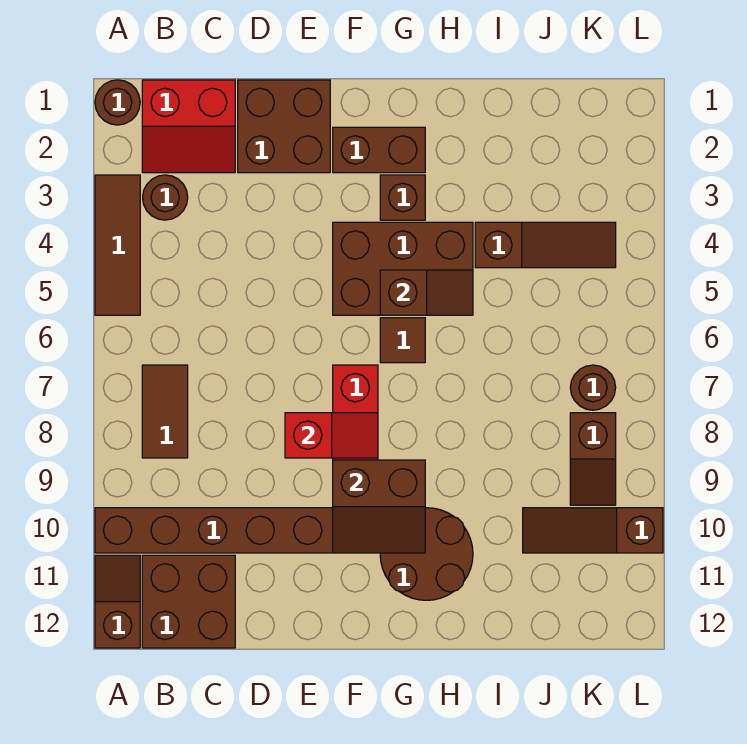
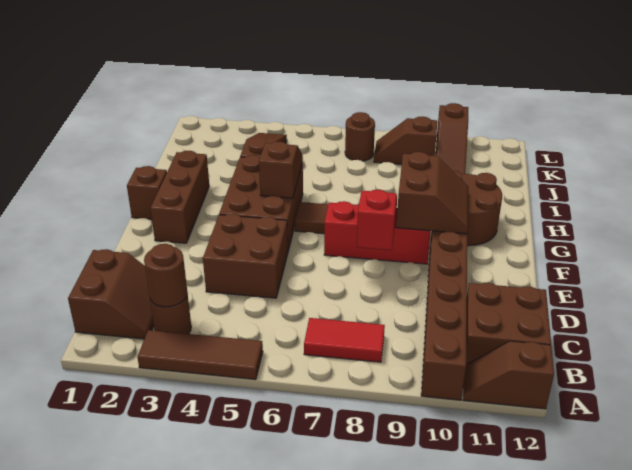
brown round brick A1 level 1 -> brown round brick B3 level 2
red slope B1:C2 level 1 top 1 -> brown slope B1:C2 level 1 top 1
brown tile B7:B8 level 1 -> red tile B7:B8 level 1
brown brick D1:E2 level 1 -> brown brick D4:E5 level 1
brown brick F2:G2 level 1 -> brown brick F2:H2 level 1
brown brick G3 level 1 -> brown brick G1 level 1
brown slope K8:K9 level 1 top 8 -> brown slope K8:K9 level 1 top 9

